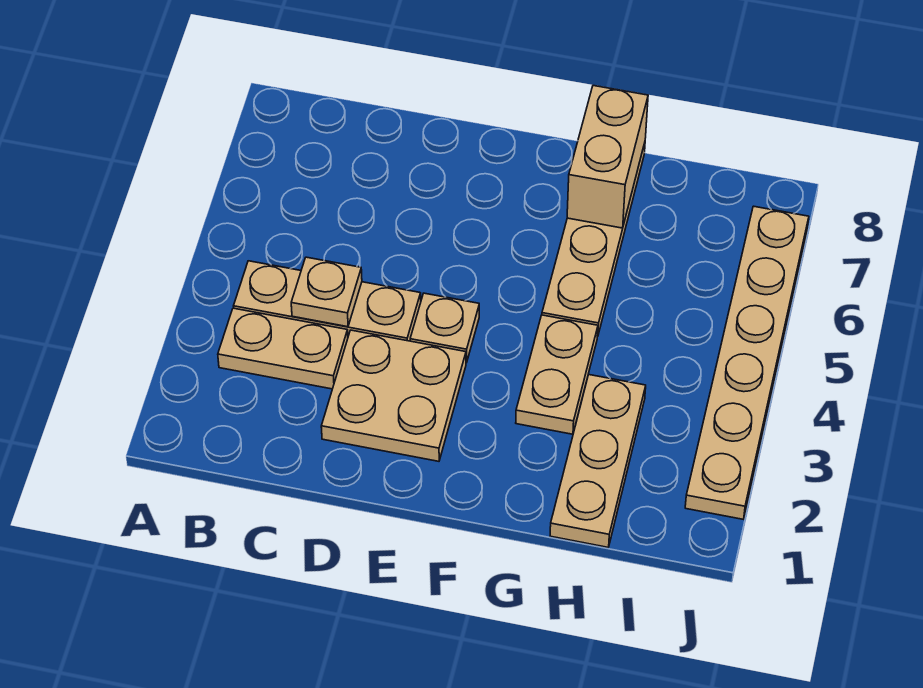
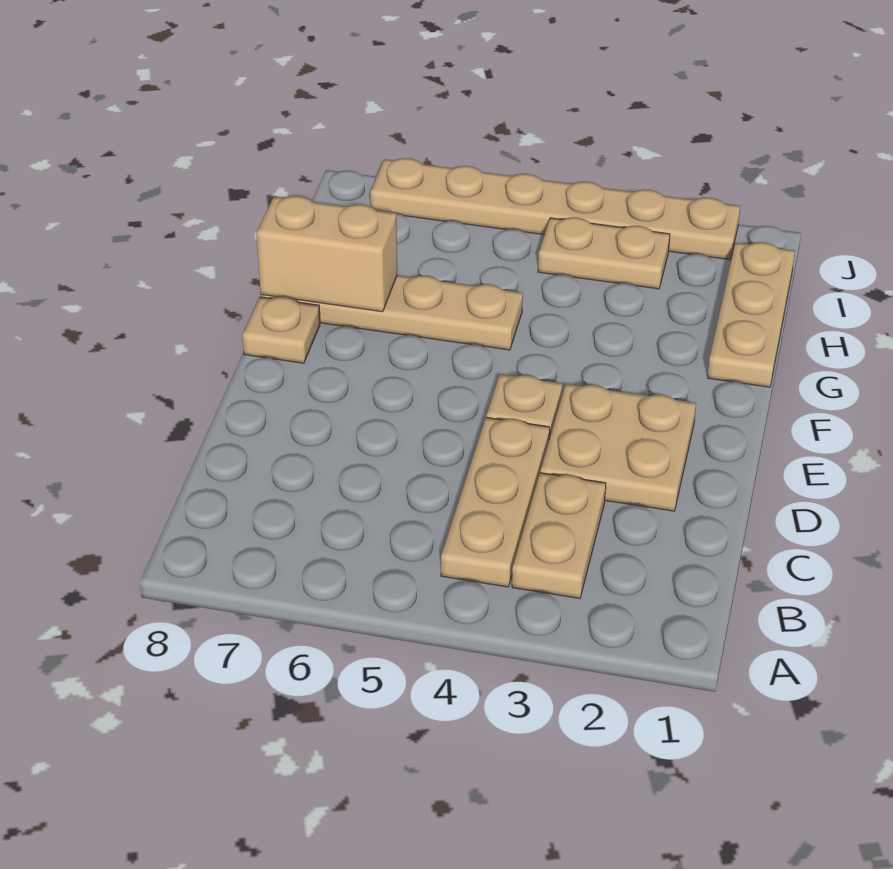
tan plate C4 level 2 -> tan plate F8 level 1
tan plate G3:G4 level 1 -> tan plate I3:I4 level 1
tan plate H1:H3 level 1 -> tan plate G1:I1 level 1

